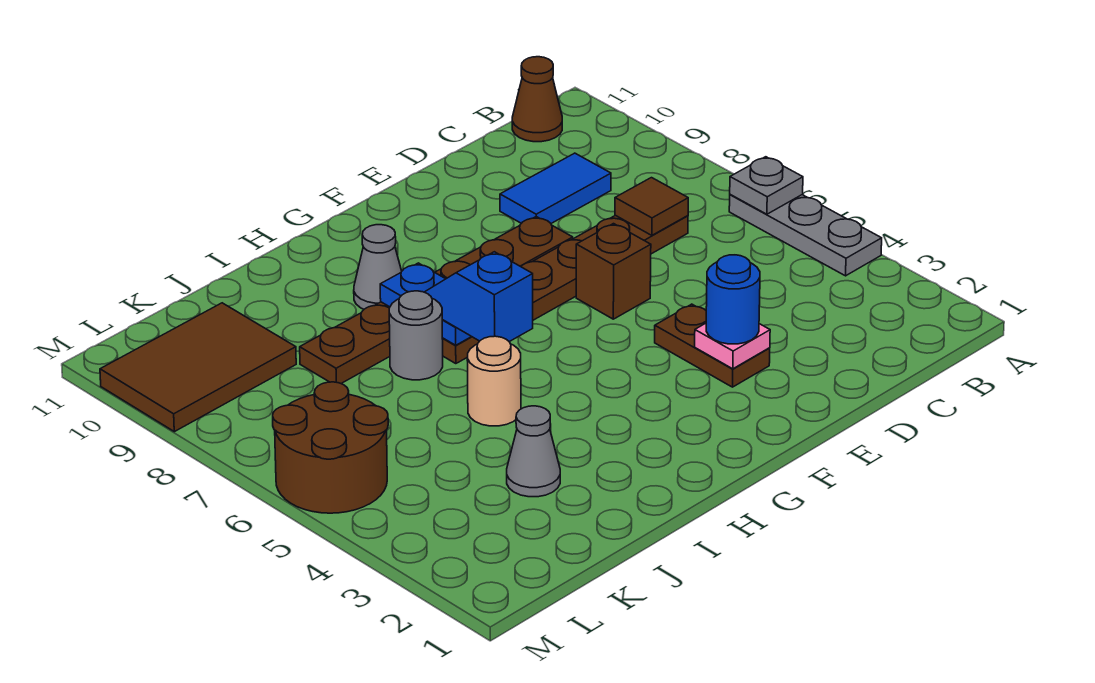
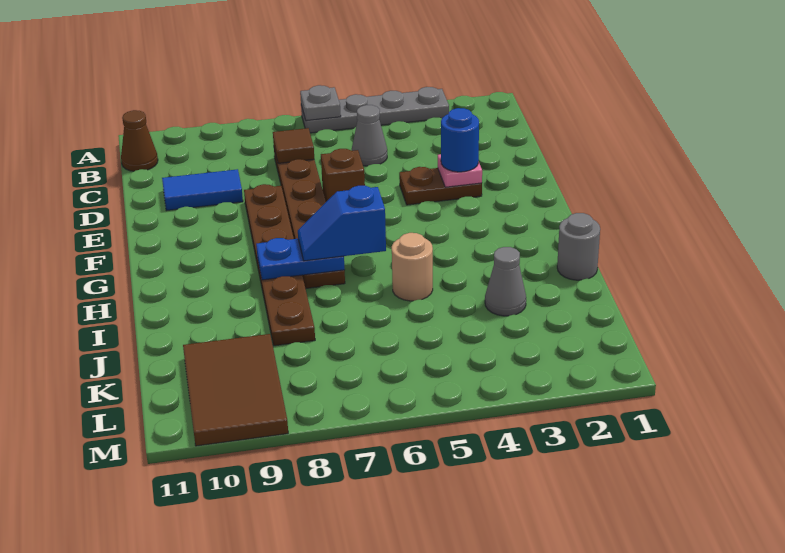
grey plate A4:A6 level 1 -> grey plate A3:A6 level 1
blue tile C9:D9 level 1 -> blue tile D9:D10 level 1
grey cone H9 level 1 -> grey cone C5 level 1
grey round brick I7 level 1 -> grey round brick I1 level 1
brown round brick L5:M6 level 1 -> none

